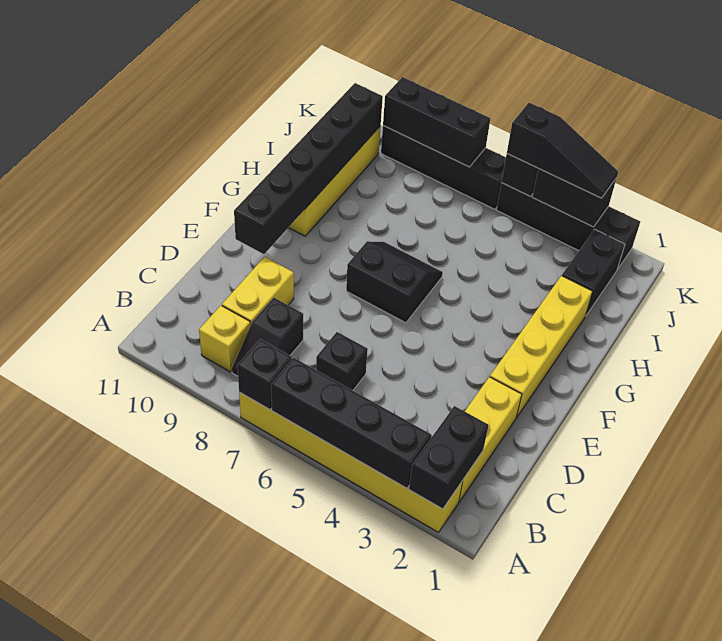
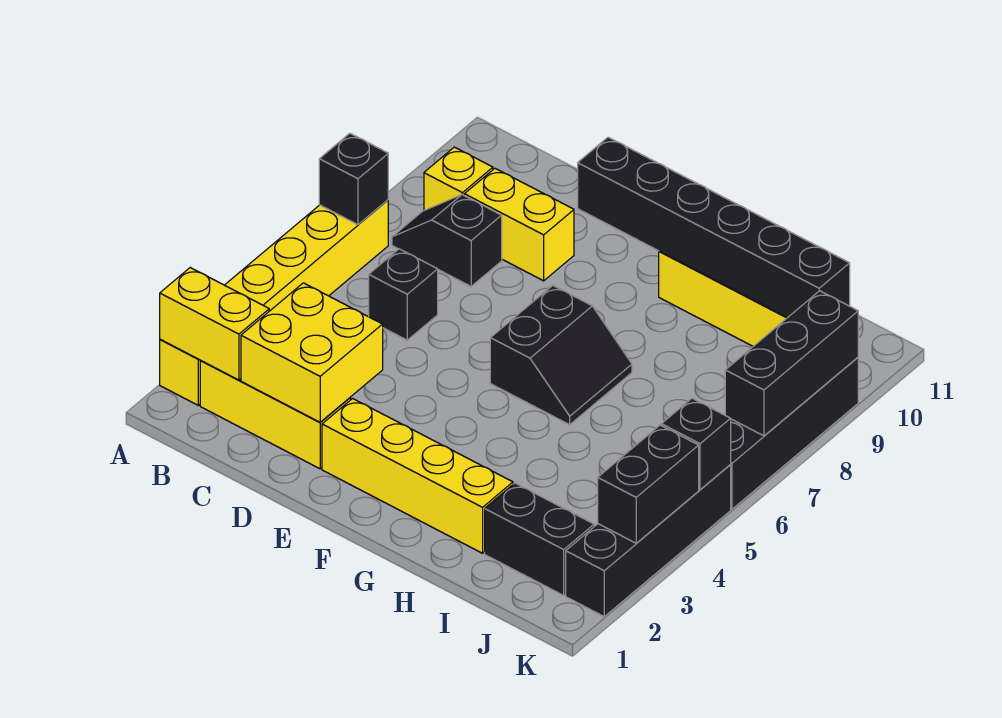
black brick A2:B2 level 2 -> yellow brick A2:B2 level 2
black brick A3:A6 level 2 -> none
none -> yellow brick C2:D3 level 2
black slope K3:K5 level 3 top 5 -> none

